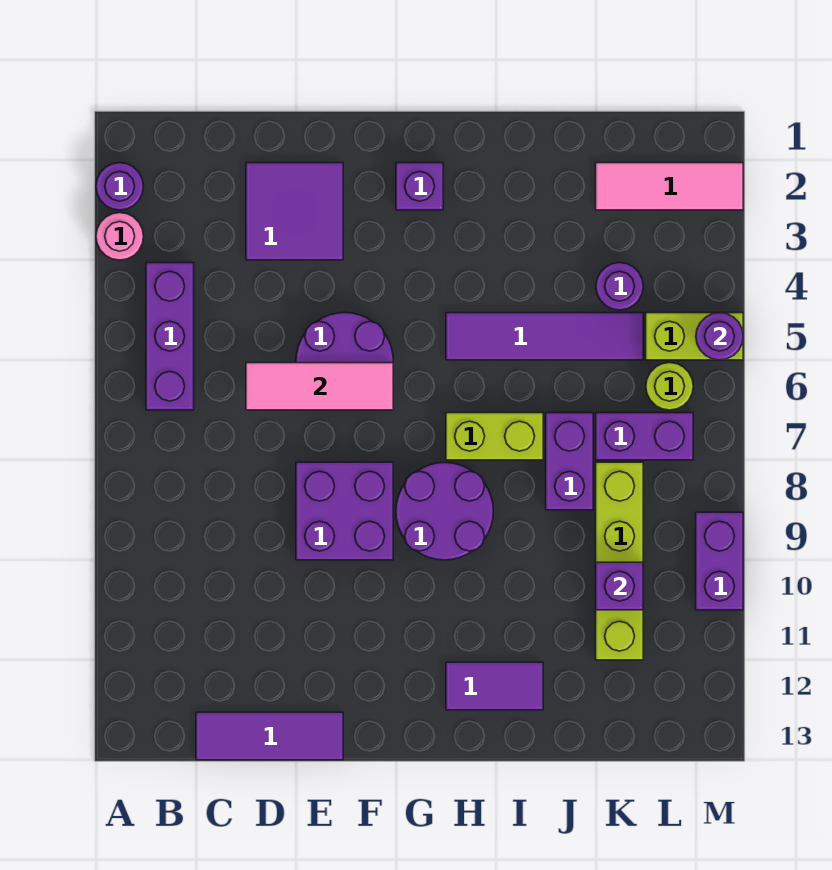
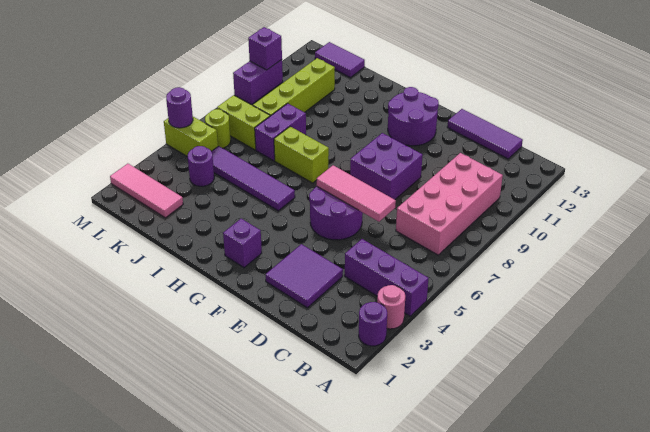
purple brick B4:B6 level 1 -> purple brick A4:C4 level 1
none -> pink brick B7:C10 level 1
purple round brick G8:H9 level 1 -> purple round brick F11:G12 level 1
purple tile H12:I12 level 1 -> purple tile K13:L13 level 1
purple brick K7:L7 level 1 -> lime brick K7:L7 level 1
purple brick K10 level 2 -> purple brick M10 level 2

